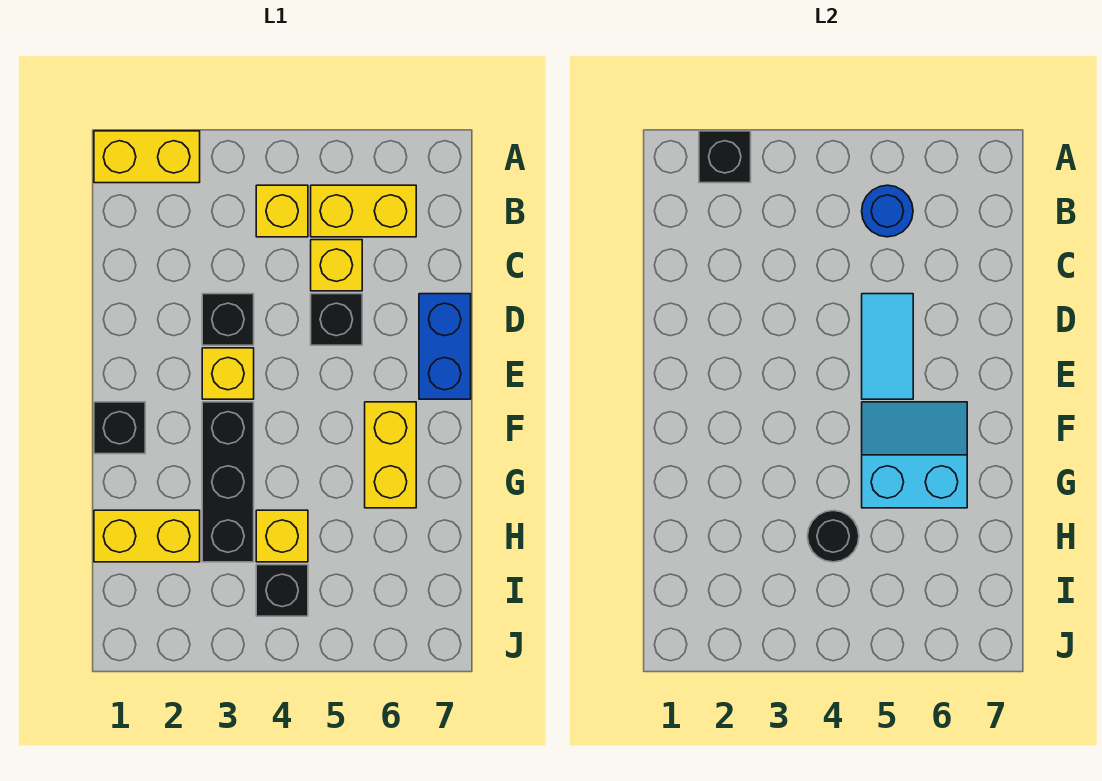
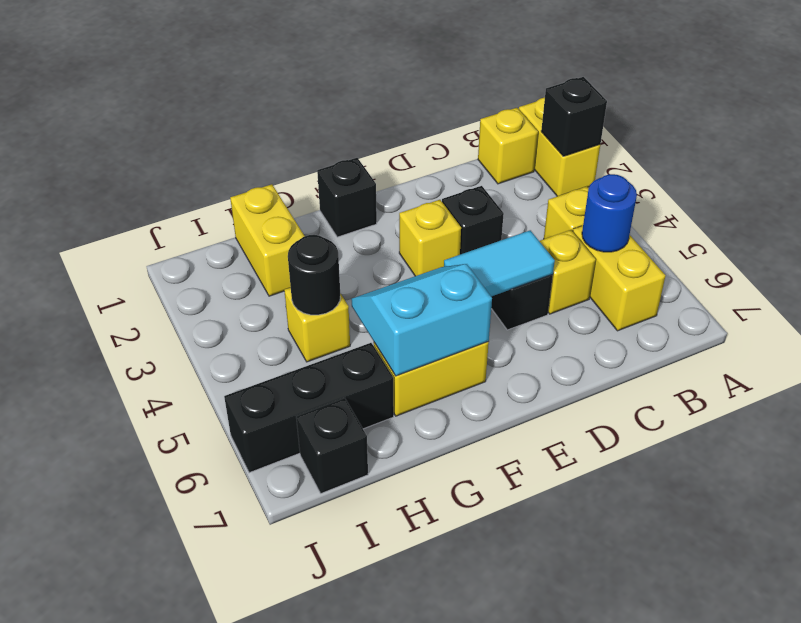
none -> yellow brick B1 level 1
blue brick D7:E7 level 1 -> none
black brick F3:H3 level 1 -> black brick H6:J6 level 1
cyan slope F5:G6 level 2 top G -> cyan slope F5:G6 level 2 top 6
black brick I4 level 1 -> black brick I7 level 1

